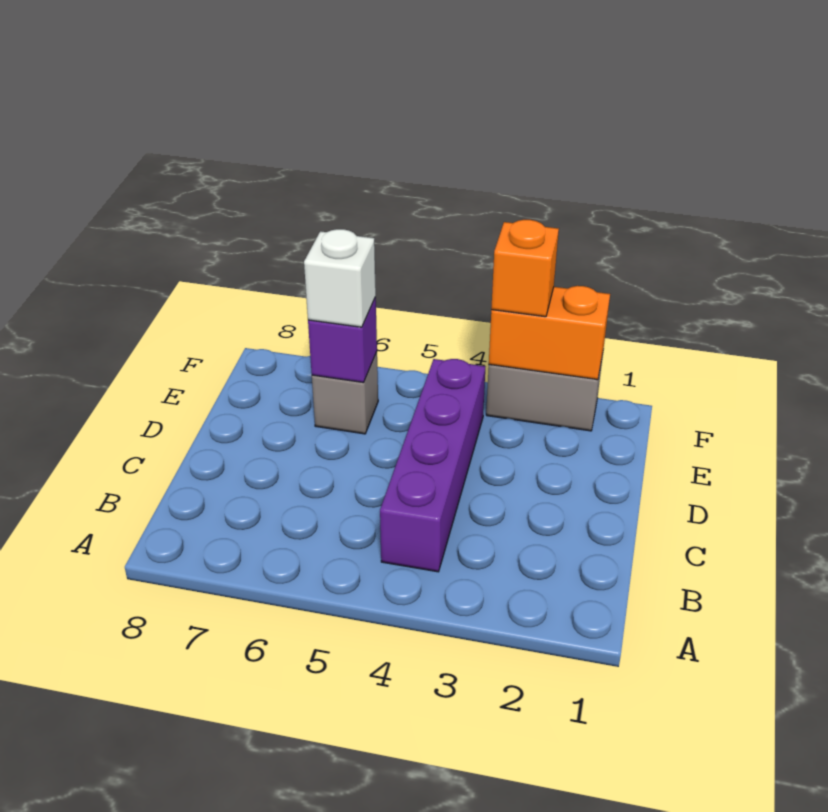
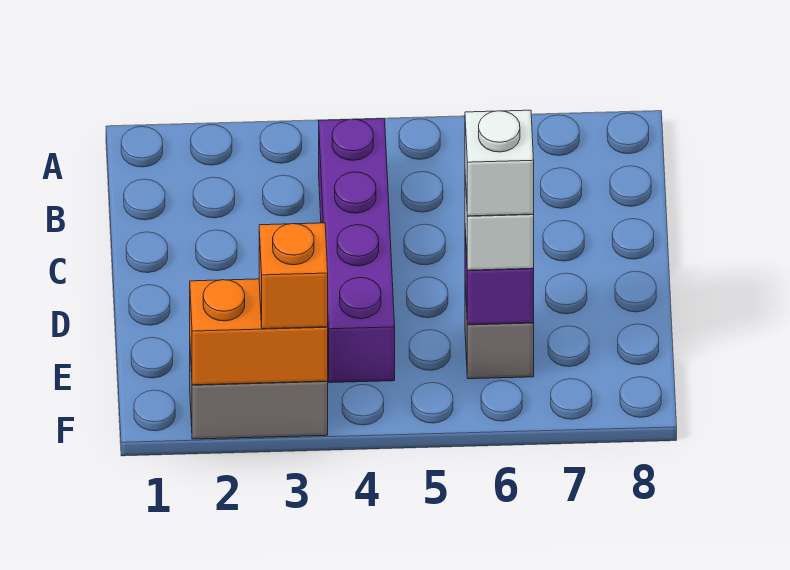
none -> white brick E6 level 4

